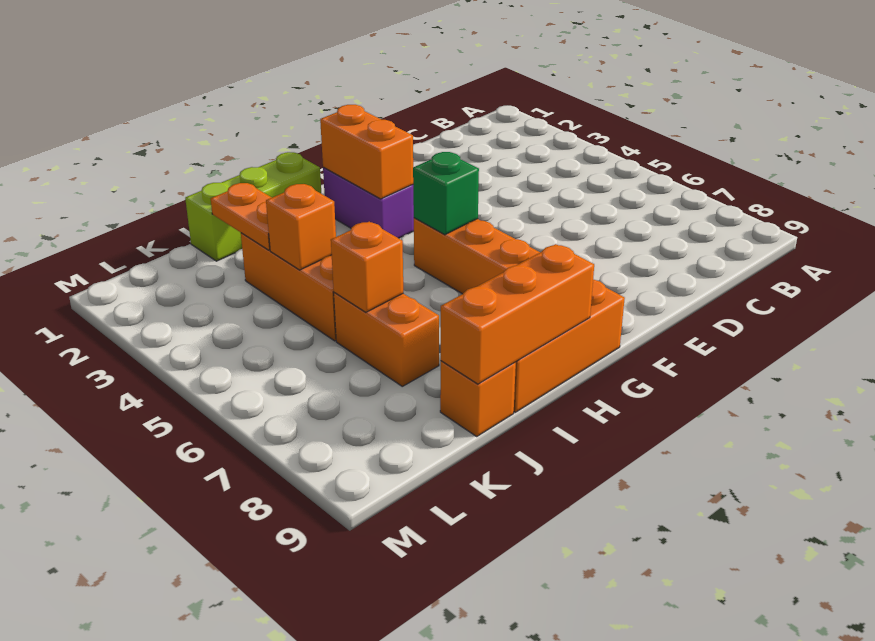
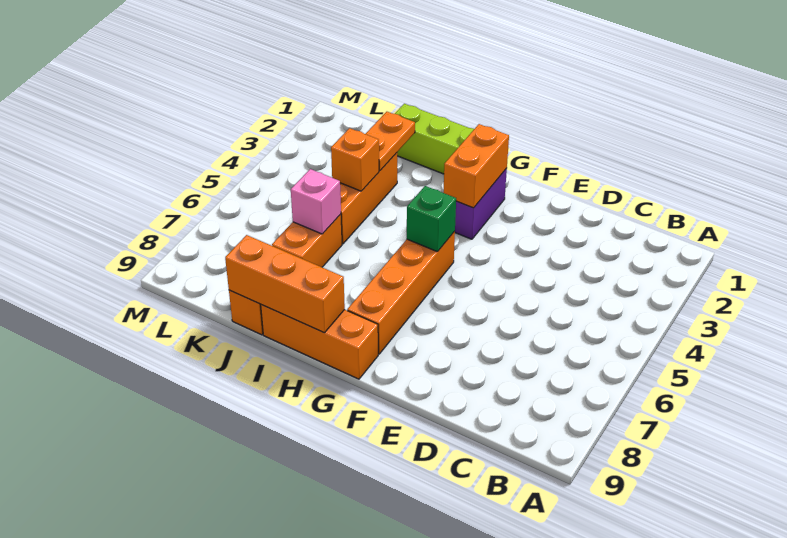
orange brick J6 level 2 -> pink brick J6 level 2

